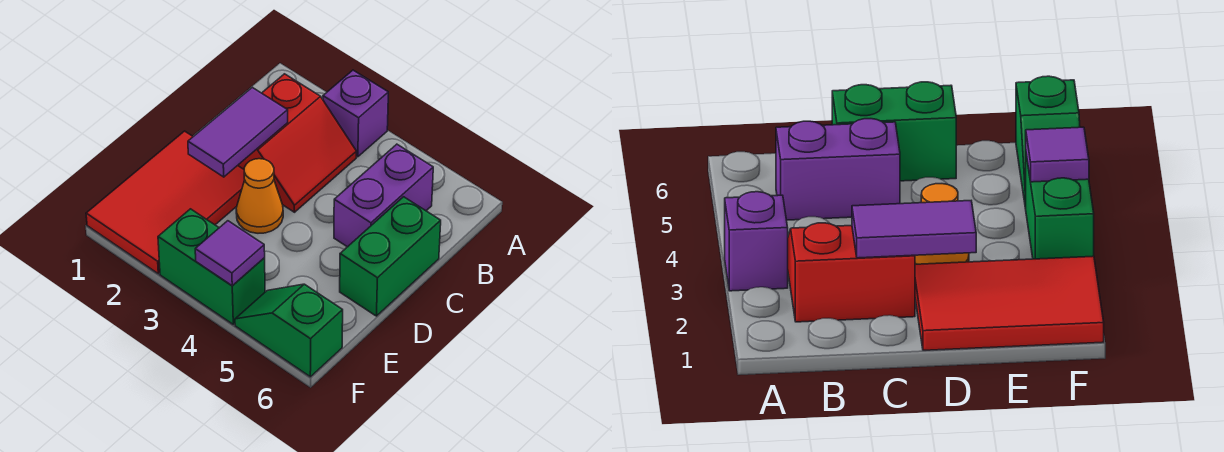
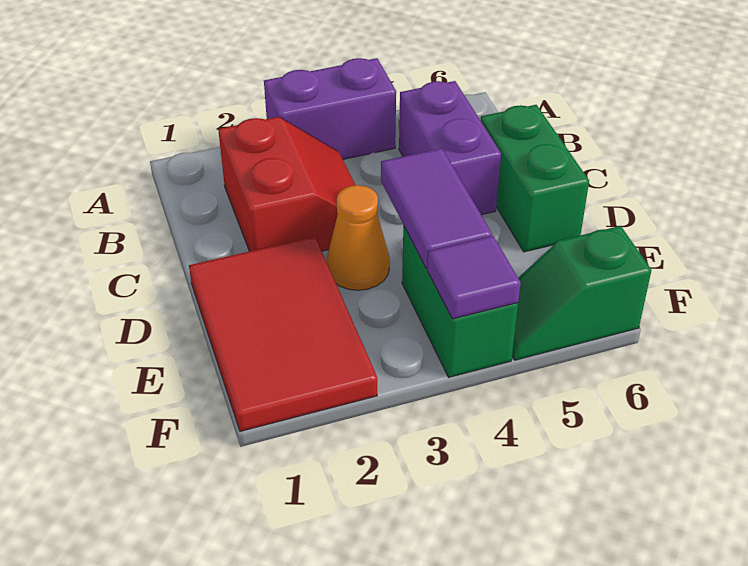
purple brick A3 level 1 -> purple brick A3:A4 level 1
purple tile C2:D2 level 2 -> purple tile D4:E4 level 2
green brick F3:F4 level 1 -> green brick E4:F4 level 1

